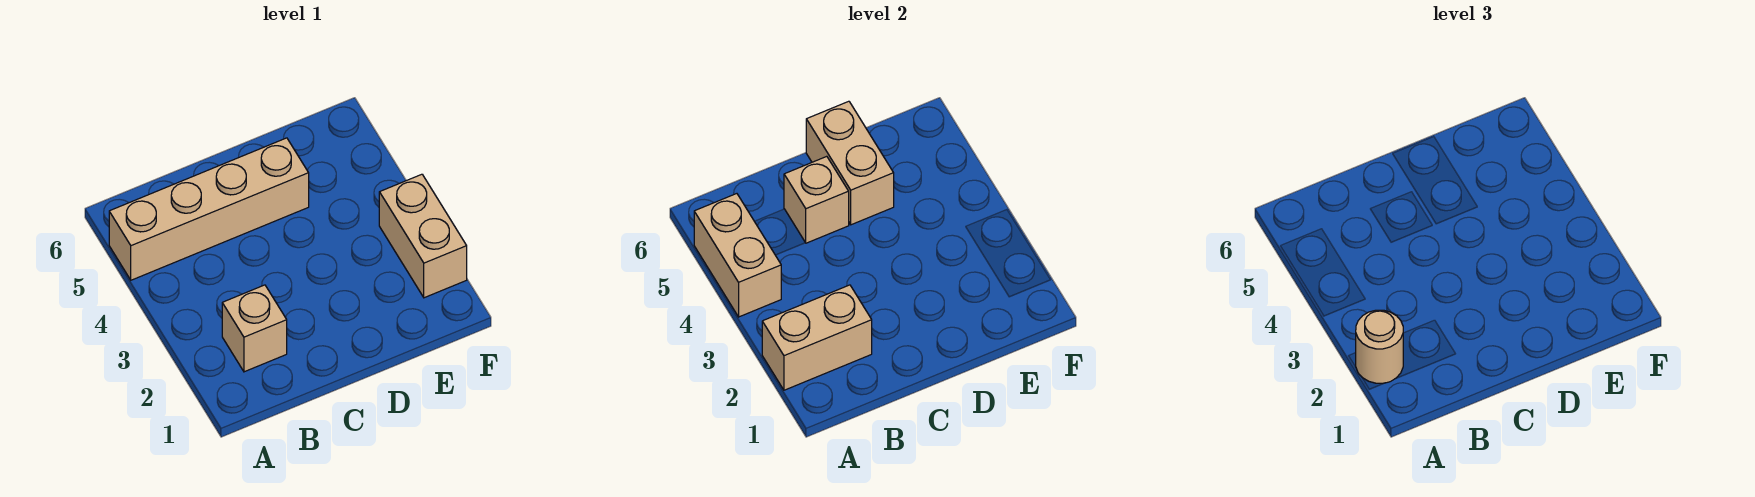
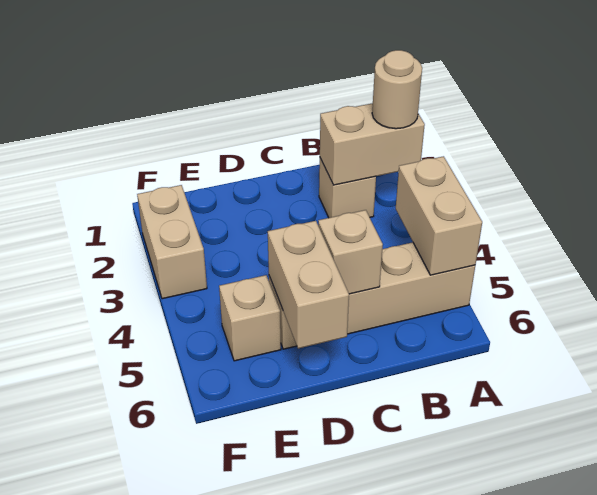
none -> tan brick E5 level 1

